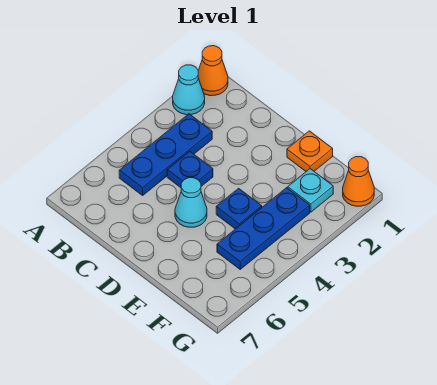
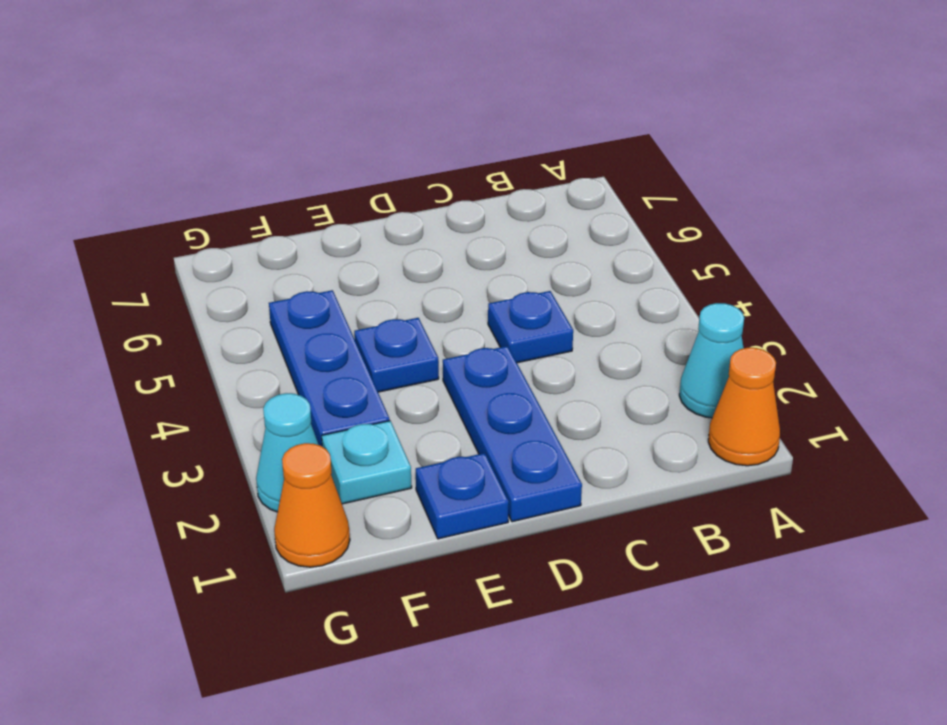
blue plate B3:B5 level 1 -> blue plate D1:D3 level 1
cyan cone D5 level 1 -> cyan cone G2 level 1
orange plate E1 level 1 -> blue plate E1 level 1

